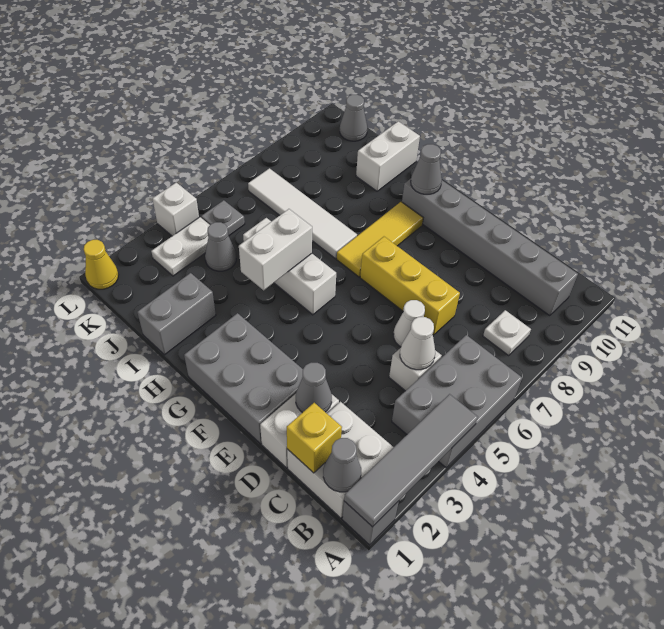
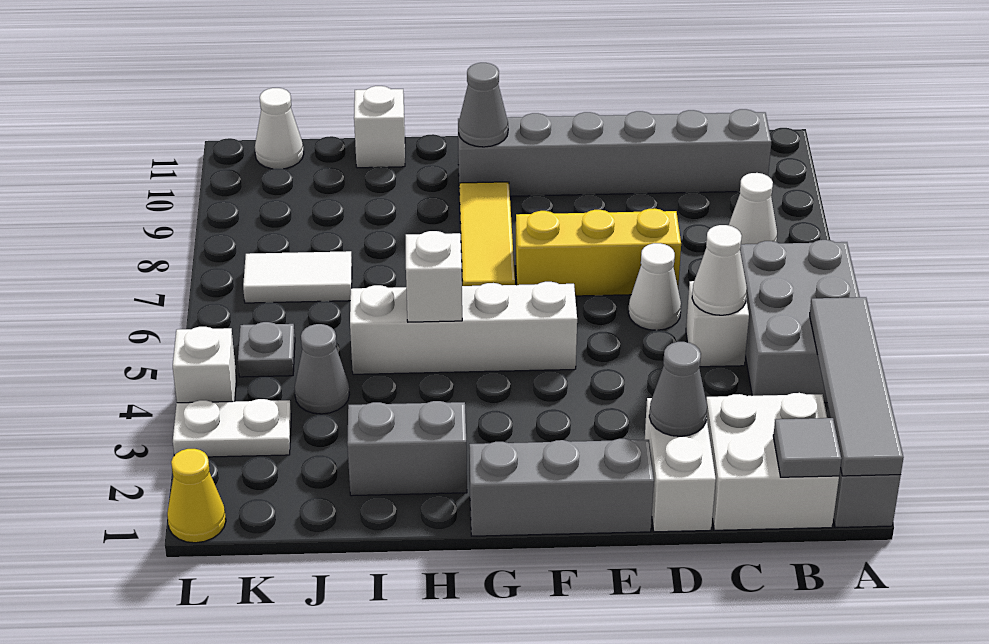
grey cone B1 level 2 -> grey tile B1 level 2
white plate B8 level 1 -> white cone B8 level 1
yellow brick C1 level 2 -> none
grey brick E1:G2 level 1 -> grey brick E1:G1 level 1
white brick G5:I5 level 1 -> white brick F5:I5 level 1
white brick H4:H5 level 2 -> white brick H5 level 2
white tile H7:K7 level 1 -> white tile J7:K7 level 1
grey brick I1:I2 level 1 -> grey brick H2:I2 level 1
white brick I10:I11 level 1 -> white brick I11 level 1
white plate K3:K4 level 1 -> white plate K3:L3 level 1
grey cone K11 level 1 -> white cone K11 level 1

